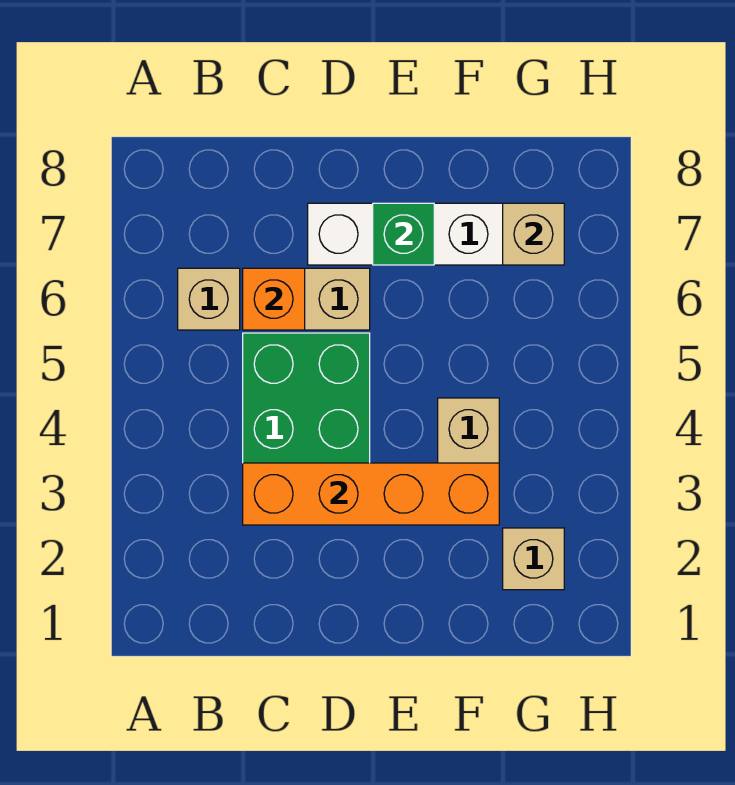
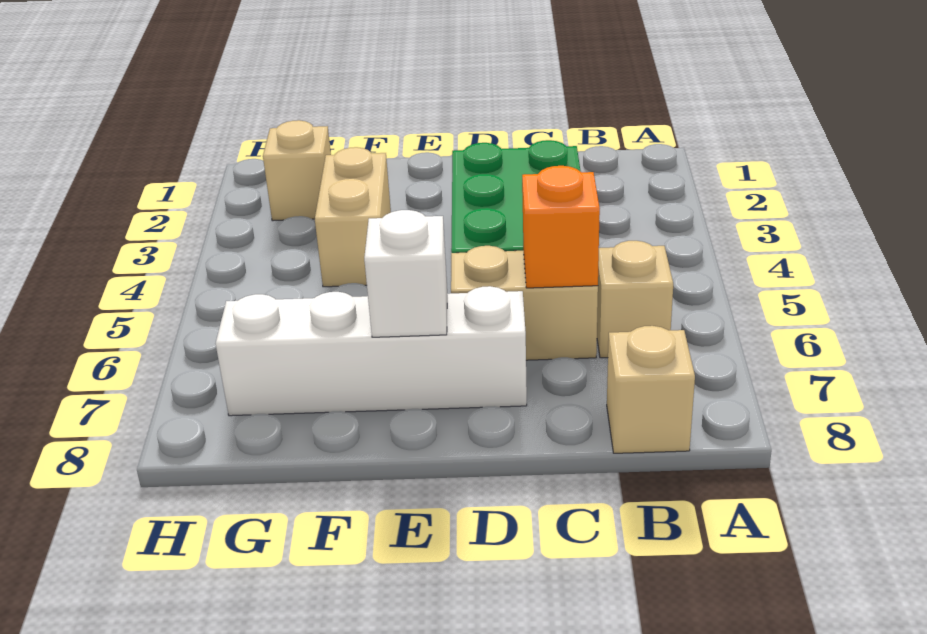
orange brick C3:F3 level 2 -> none
green brick E7 level 2 -> white brick E7 level 2
tan brick G7 level 2 -> tan brick B8 level 1

